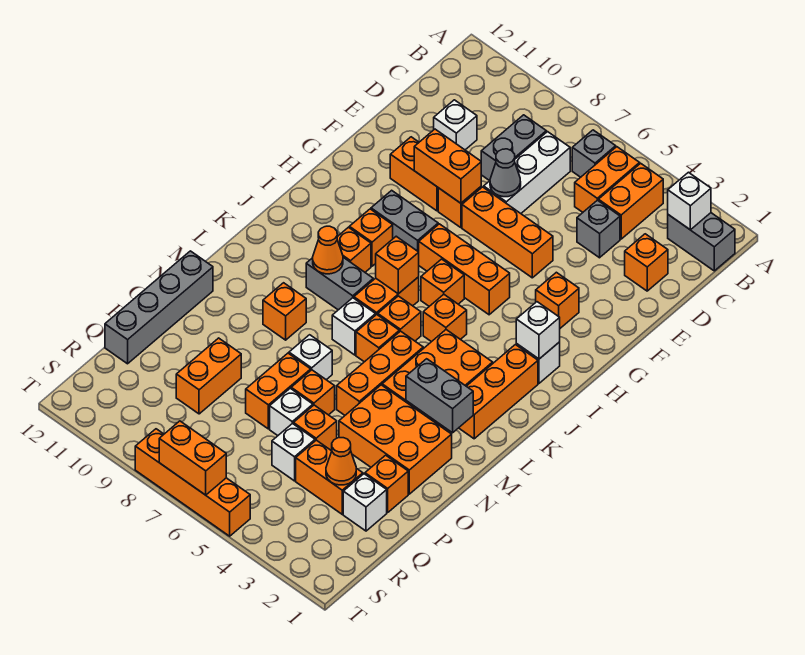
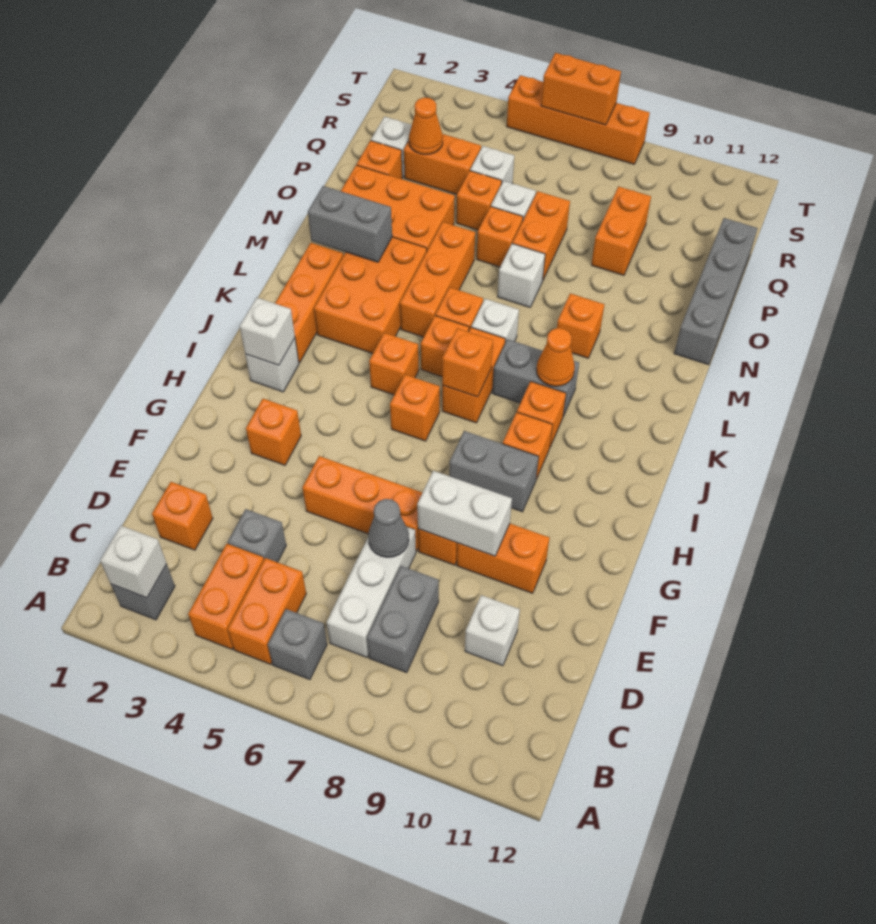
grey brick B1:B2 level 1 -> grey brick B2 level 1
orange brick F8:F9 level 2 -> white brick F8:F9 level 2
orange brick H5:H7 level 1 -> none

